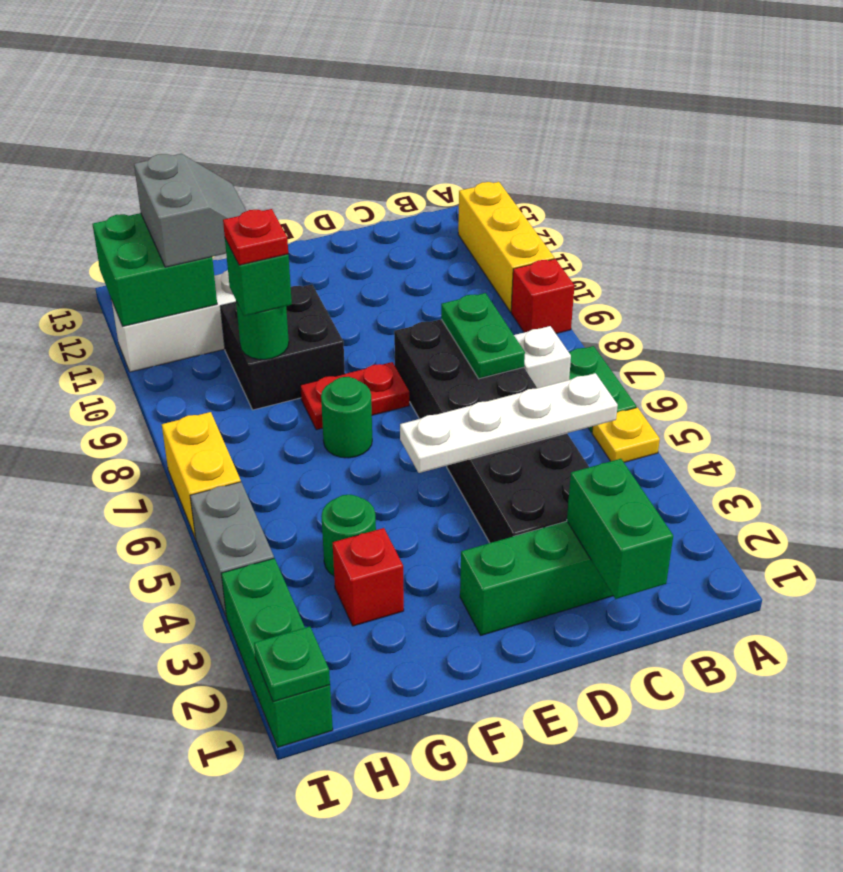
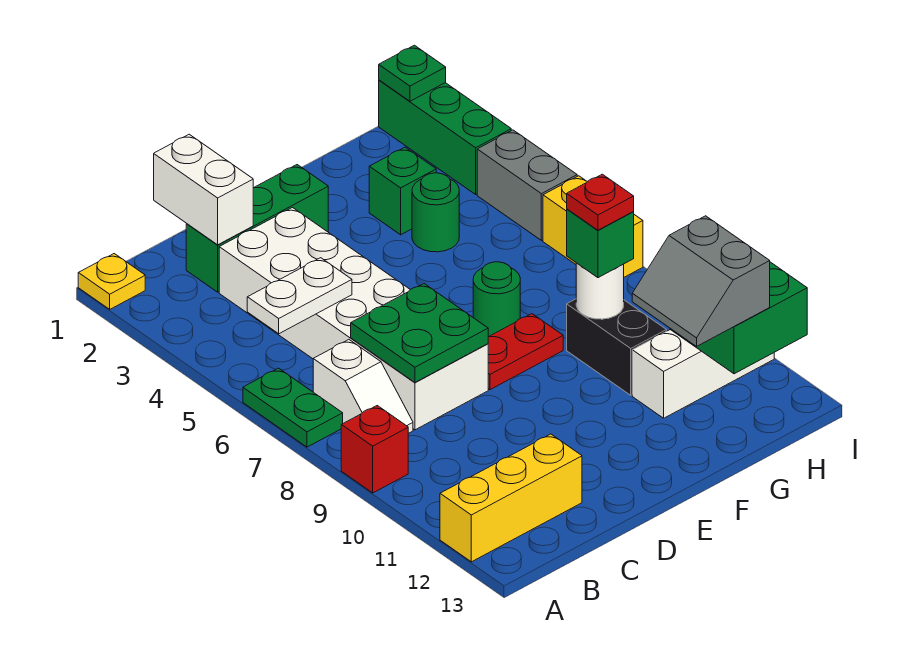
yellow plate A5 level 1 -> yellow plate A1 level 1
yellow brick A10:A12 level 1 -> yellow brick A12:C12 level 1
white plate B5:E5 level 2 -> white plate B5:C5 level 2
green brick C1:C2 level 2 -> white brick C1:C2 level 2
black brick C3:D8 level 1 -> white brick C3:D8 level 1
green plate C7:C8 level 2 -> green plate C7:D8 level 2
black brick F9:G10 level 1 -> black brick G9:G10 level 1
red brick G3 level 1 -> green brick G3 level 1
green round brick G9 level 2 -> white round brick G9 level 2

